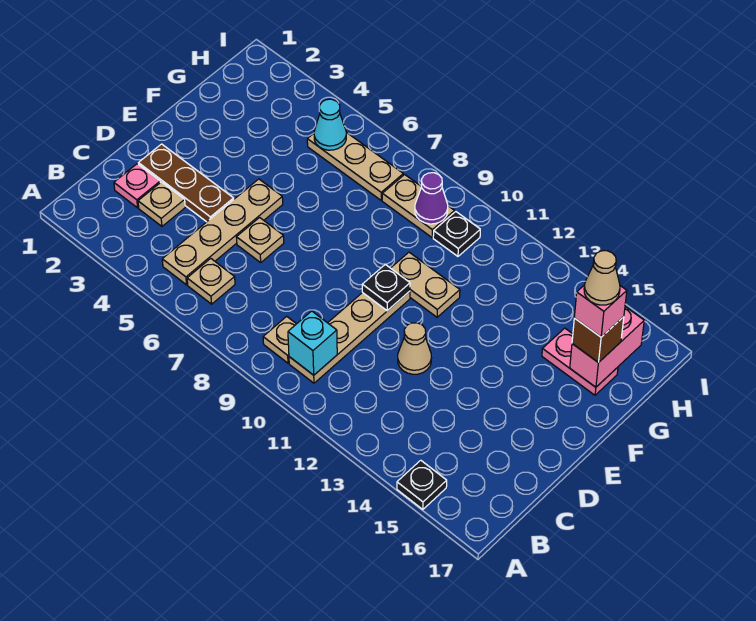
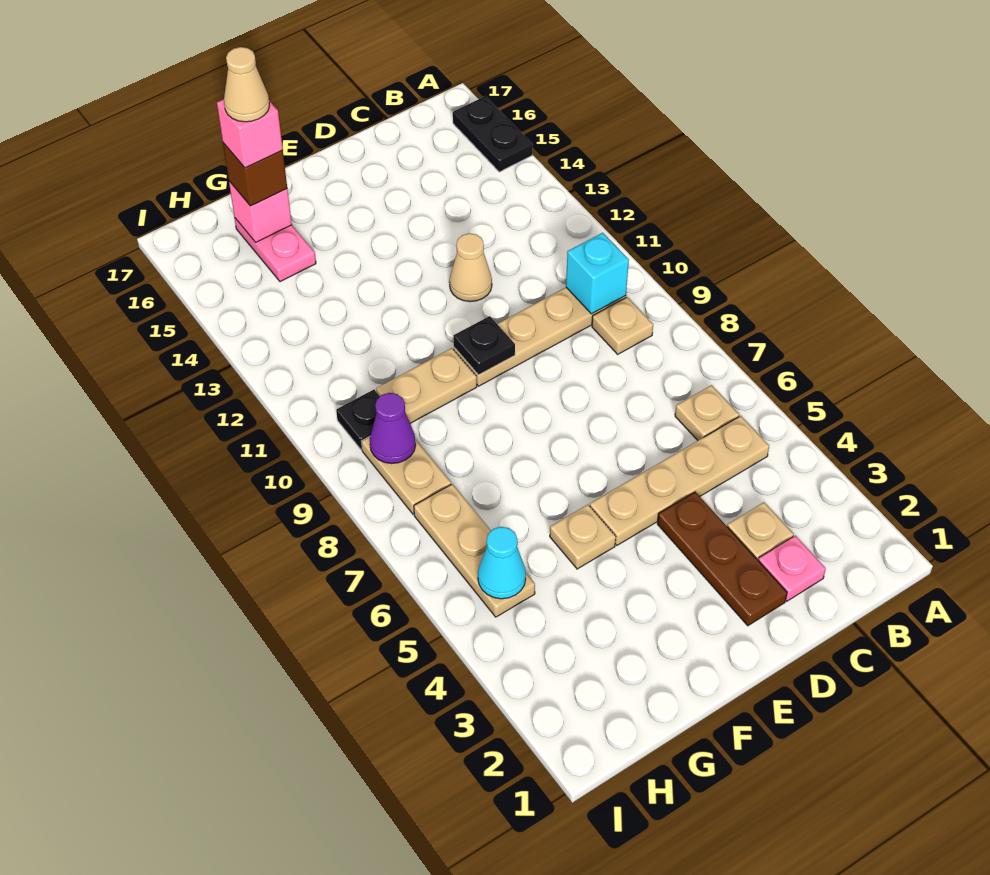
black plate A15 level 1 -> black plate A15:A16 level 1
tan plate D6 level 1 -> tan plate F5 level 1
tan plate F10:F11 level 1 -> tan plate F10:G10 level 1
pink brick G16:H16 level 2 -> pink brick G16 level 2

